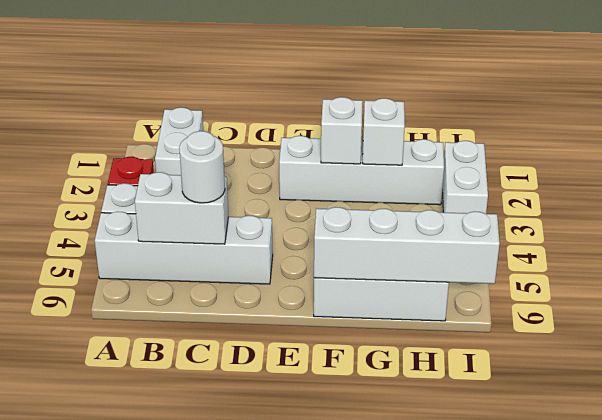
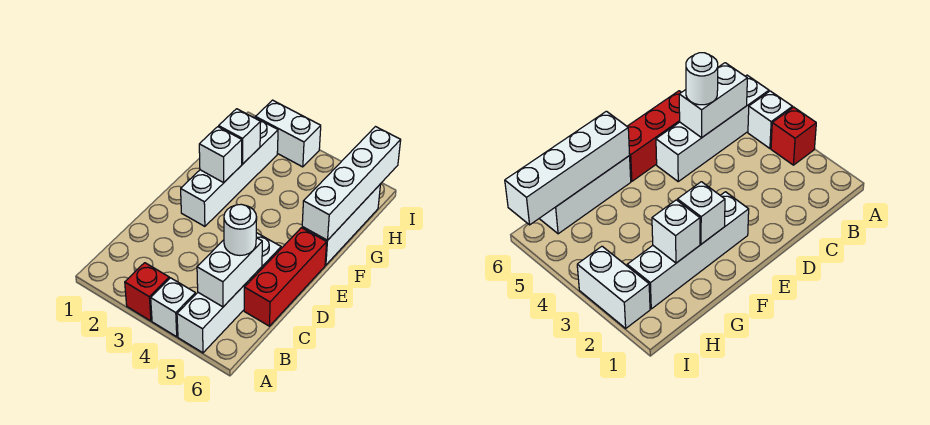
white brick B1:B2 level 1 -> none
none -> red brick C6:E6 level 1

